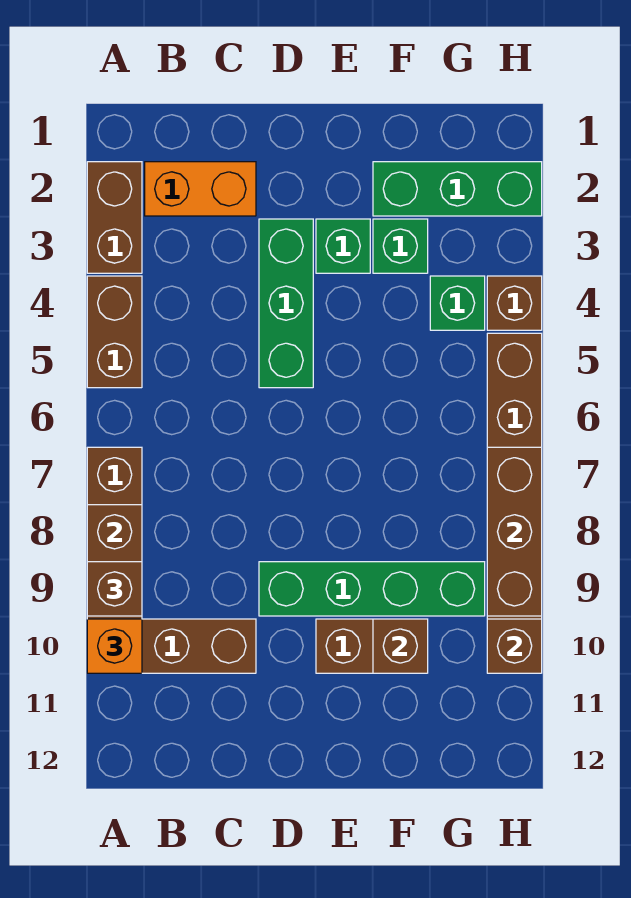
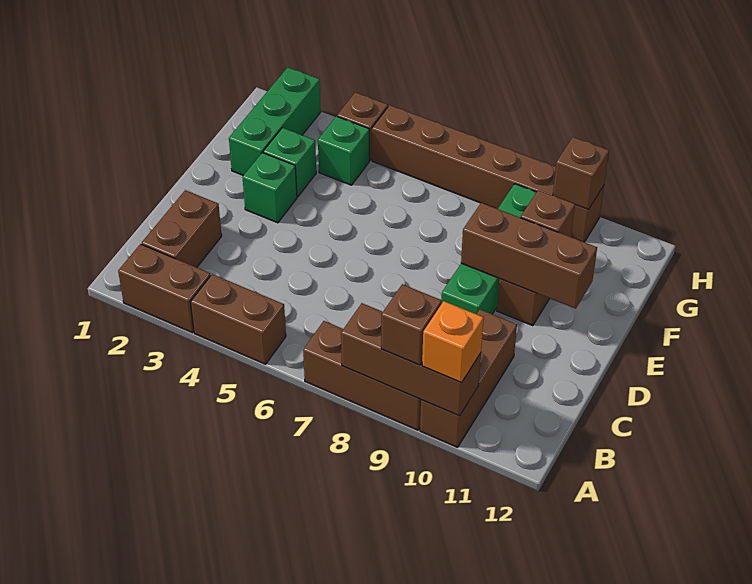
orange brick B2:C2 level 1 -> brown brick B2:C2 level 1
green brick D3:D5 level 1 -> none
brown brick H7:H9 level 2 -> brown brick E9:E11 level 2

